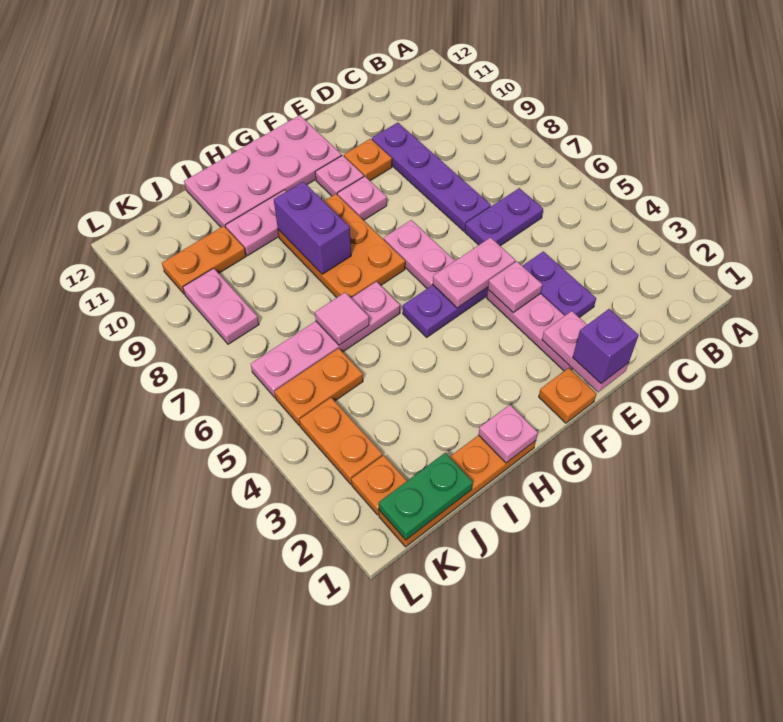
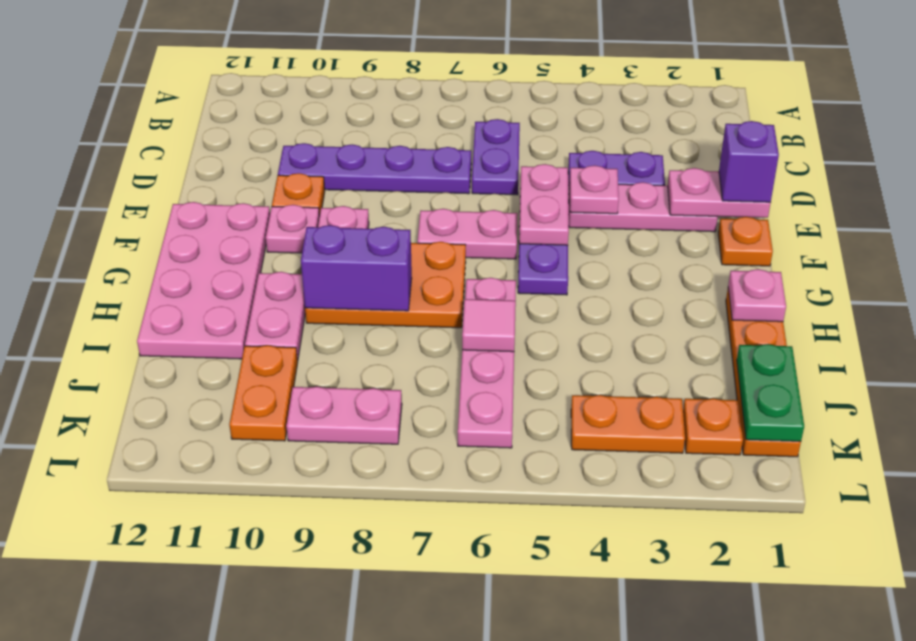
orange plate J5:K5 level 1 -> none

